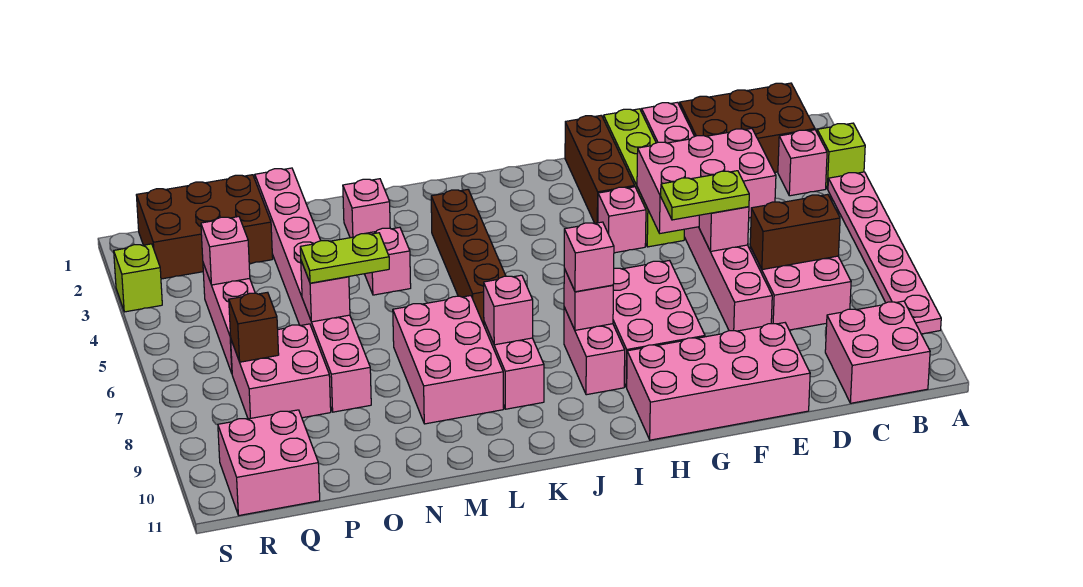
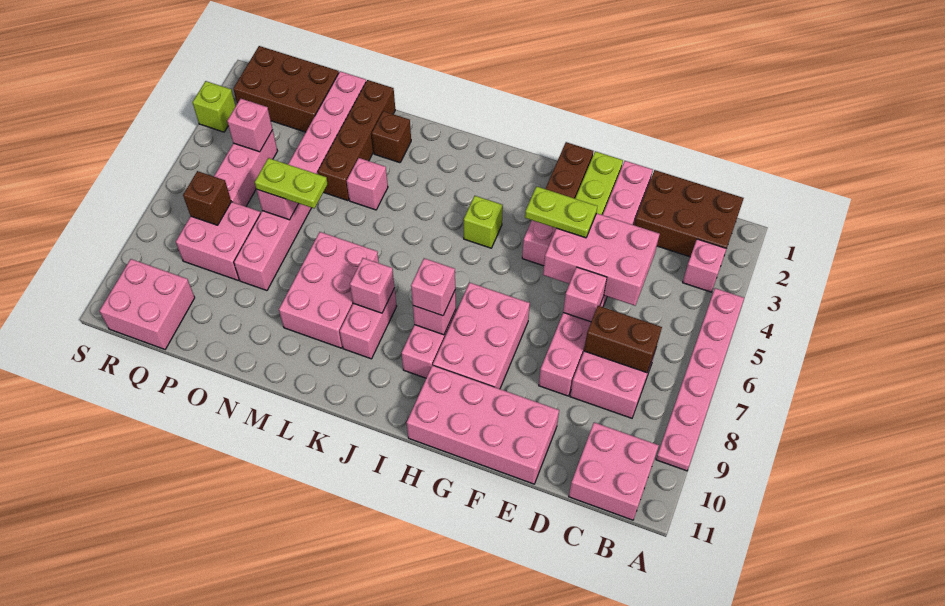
lime brick A3 level 1 -> lime brick I4 level 1
lime plate E6:F6 level 3 -> lime plate F4:G4 level 3
brown brick K3:K6 level 1 -> brown brick N1:N4 level 1
pink brick M2 level 1 -> brown brick M2 level 1

